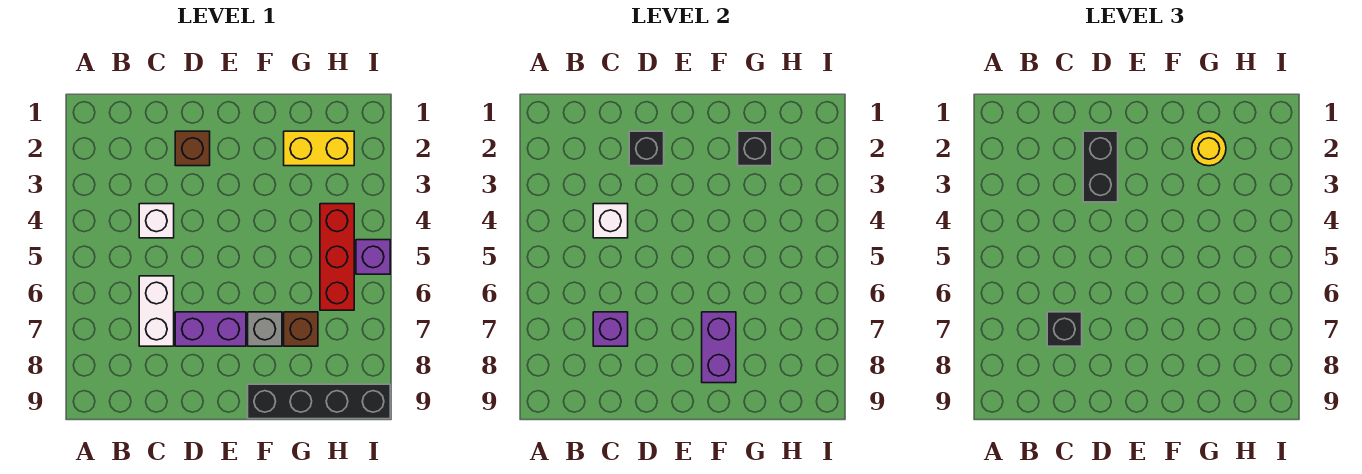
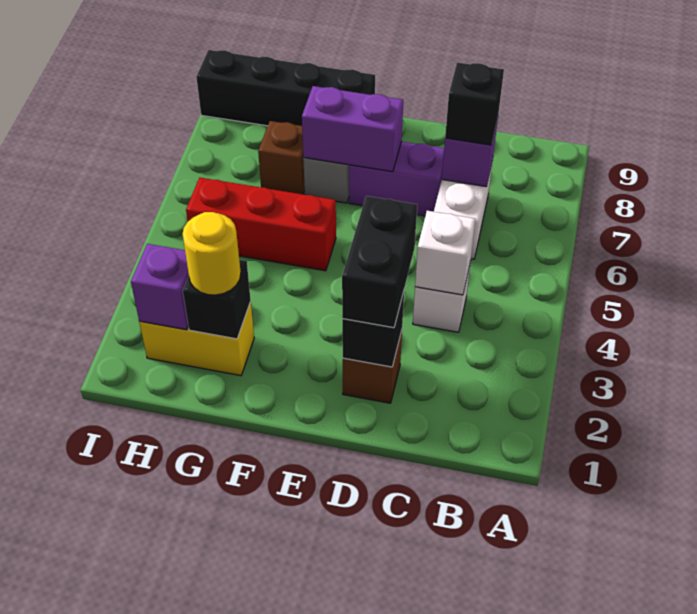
purple brick F7:F8 level 2 -> purple brick E7:F7 level 2
red brick H4:H6 level 1 -> red brick F5:H5 level 1
purple brick I5 level 1 -> purple brick H2 level 2

